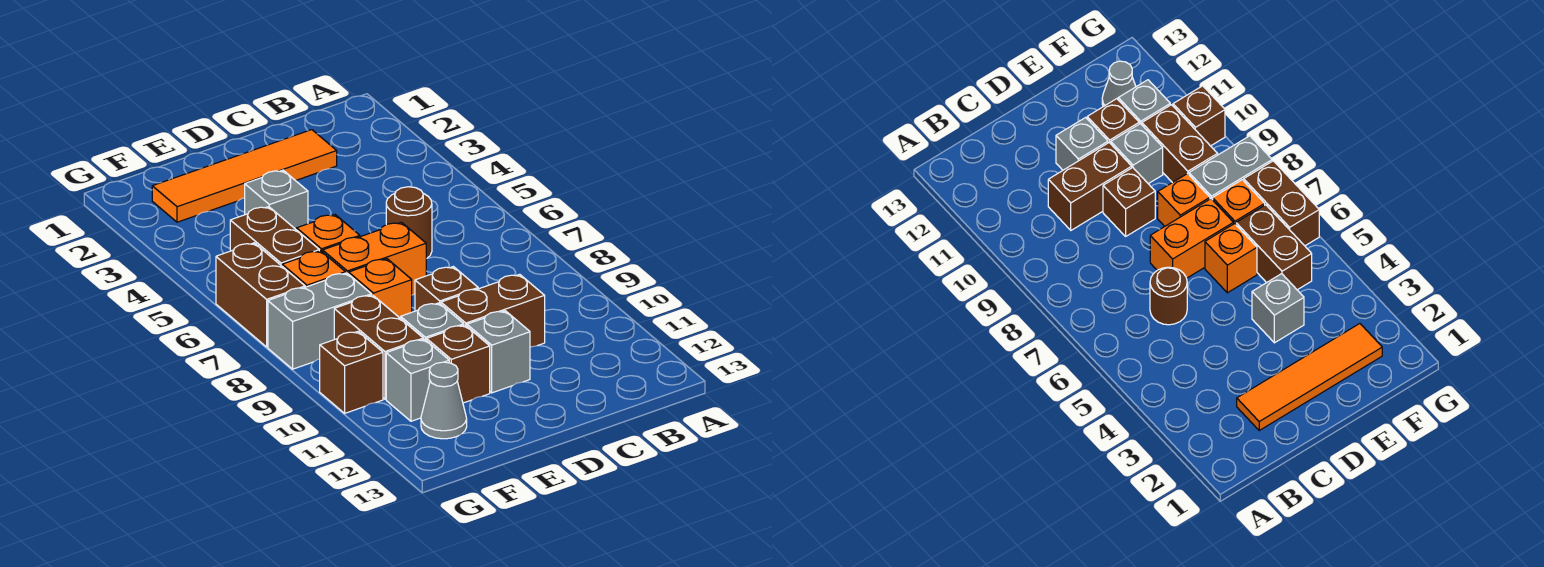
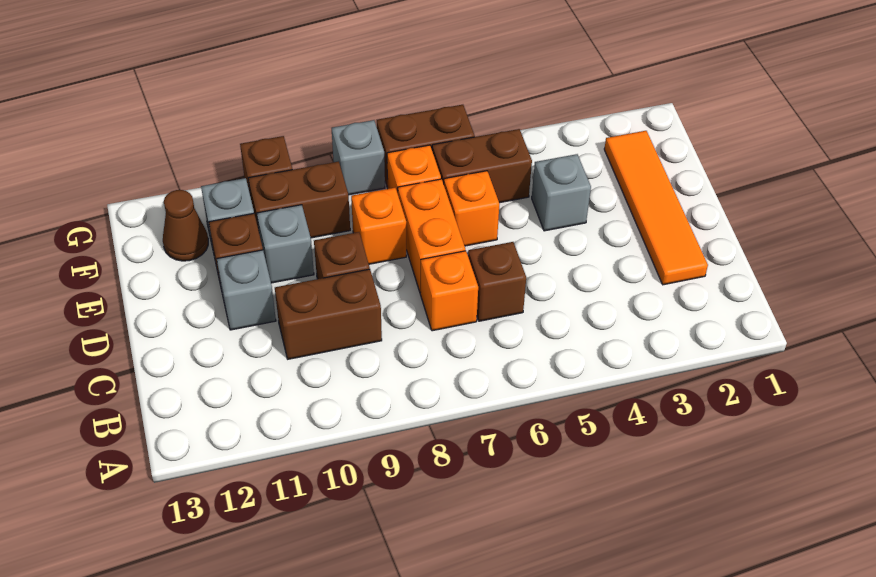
brown round brick C6 level 1 -> brown brick C6 level 1
none -> orange brick C7 level 1
brown brick C10:D10 level 1 -> brown brick C9:C10 level 1
grey brick F8:G8 level 1 -> grey brick G8 level 1
grey cone F12 level 1 -> brown cone F12 level 1

